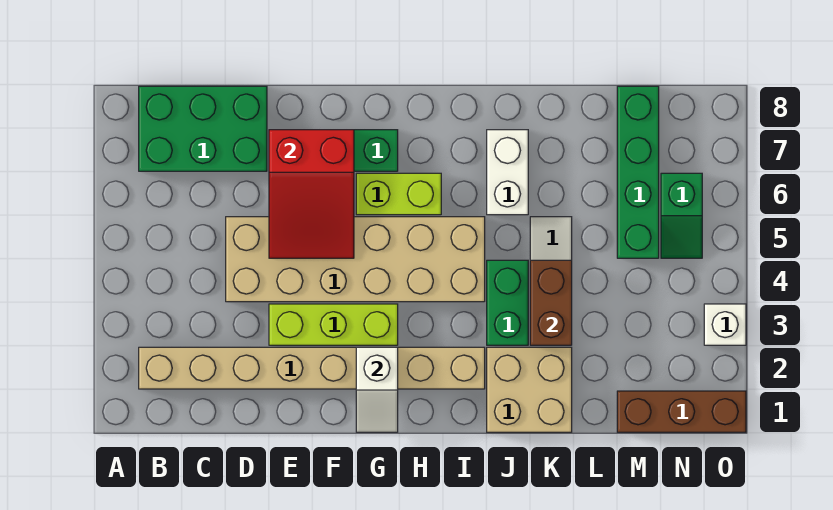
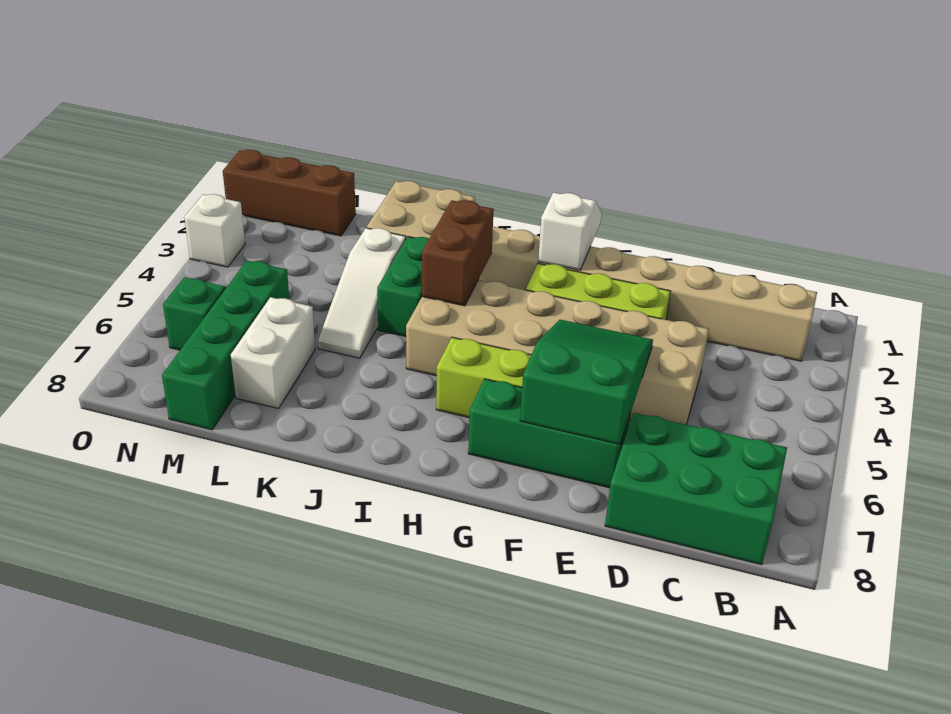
red slope E5:F7 level 2 top 7 -> green slope E5:F7 level 2 top 7
white brick J6:J7 level 1 -> white brick L6:L7 level 1
brown brick K3:K4 level 2 -> brown brick I3:I4 level 2

